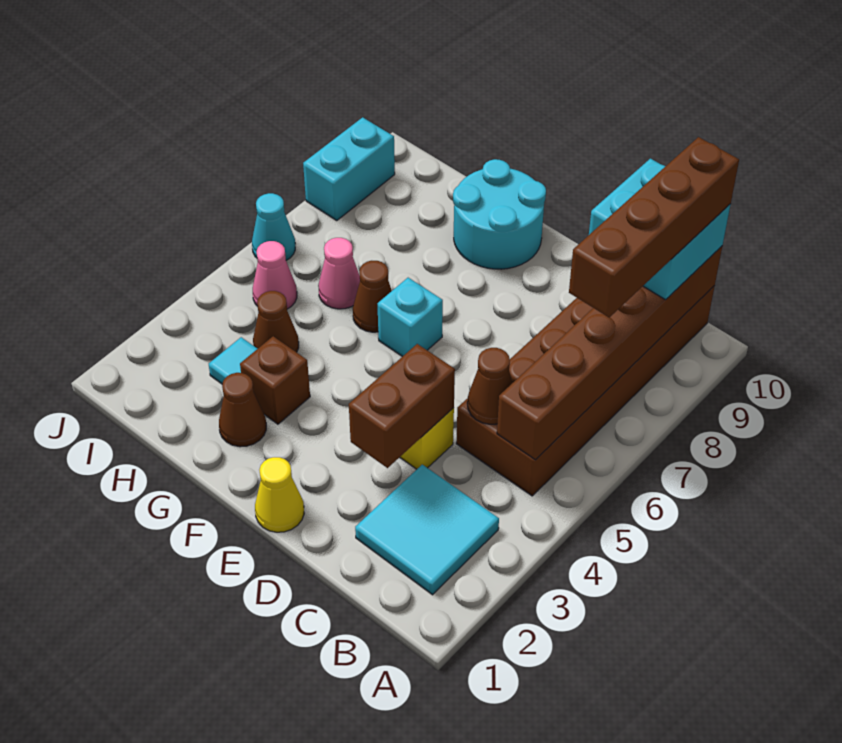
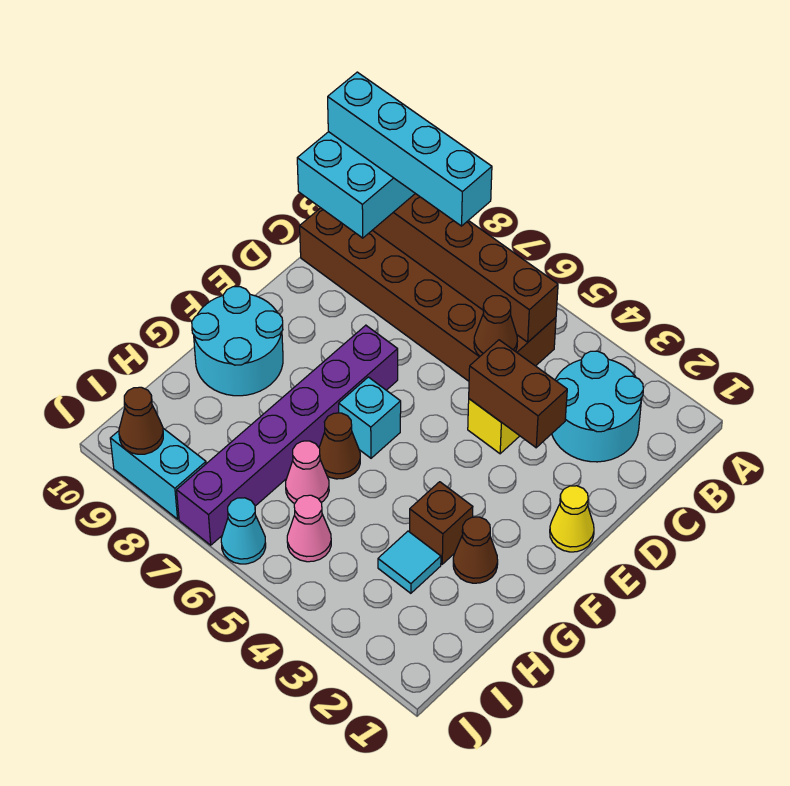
cyan tile B2:C3 level 1 -> cyan round brick B2:C3 level 1
brown brick B7:B10 level 4 -> cyan brick B7:B10 level 4
none -> purple brick E7:J7 level 1
brown cone H4 level 1 -> brown cone J9 level 2

